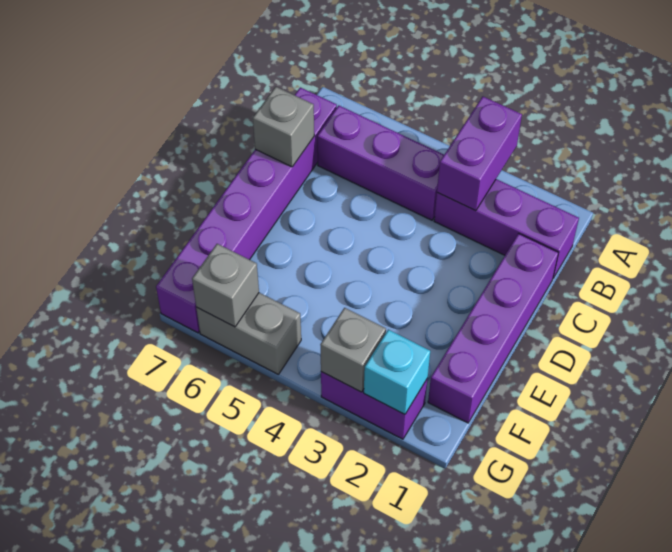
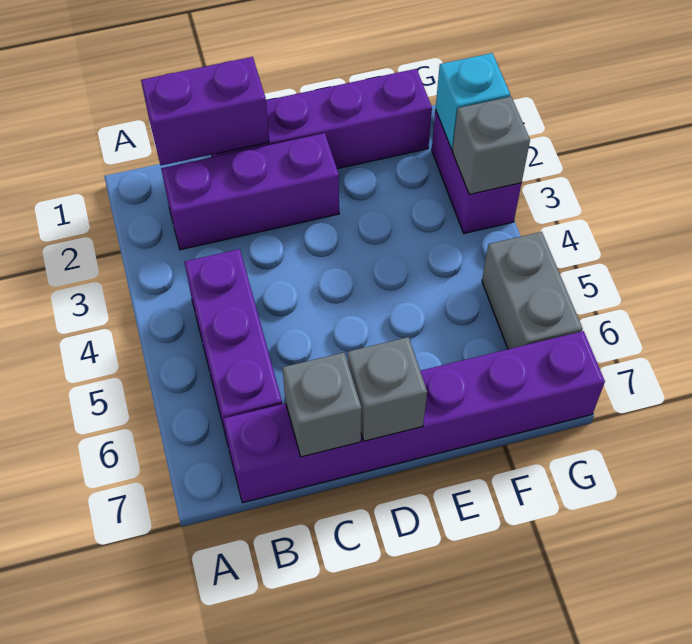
purple brick A3:B3 level 2 -> purple brick B1:C1 level 2
purple brick B1:B3 level 1 -> purple brick B2:D2 level 1
grey brick G6 level 2 -> grey brick D7 level 2

